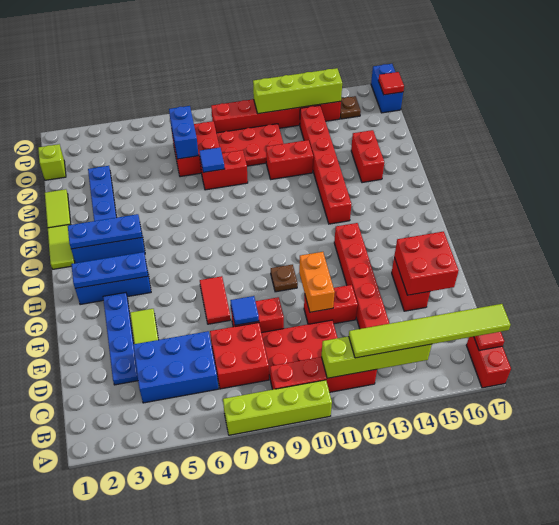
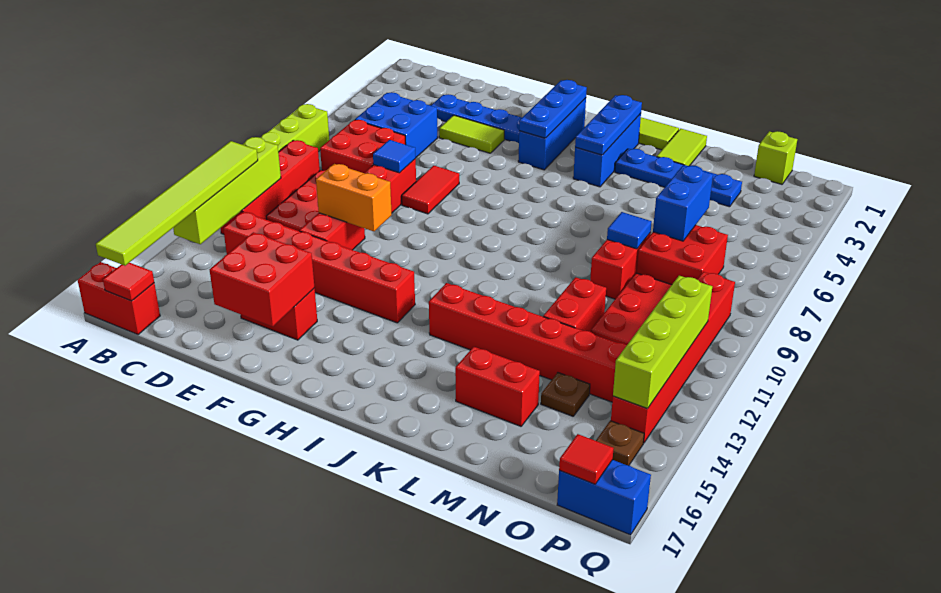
blue brick C4:D6 level 1 -> blue brick C5:D6 level 1
red tile F7:G7 level 1 -> red tile F7:F8 level 1
brown plate G10 level 1 -> brown plate N14 level 1
lime tile L1:M1 level 1 -> lime tile L1:L2 level 1
blue brick N7:O7 level 2 -> blue brick N6:N7 level 2

